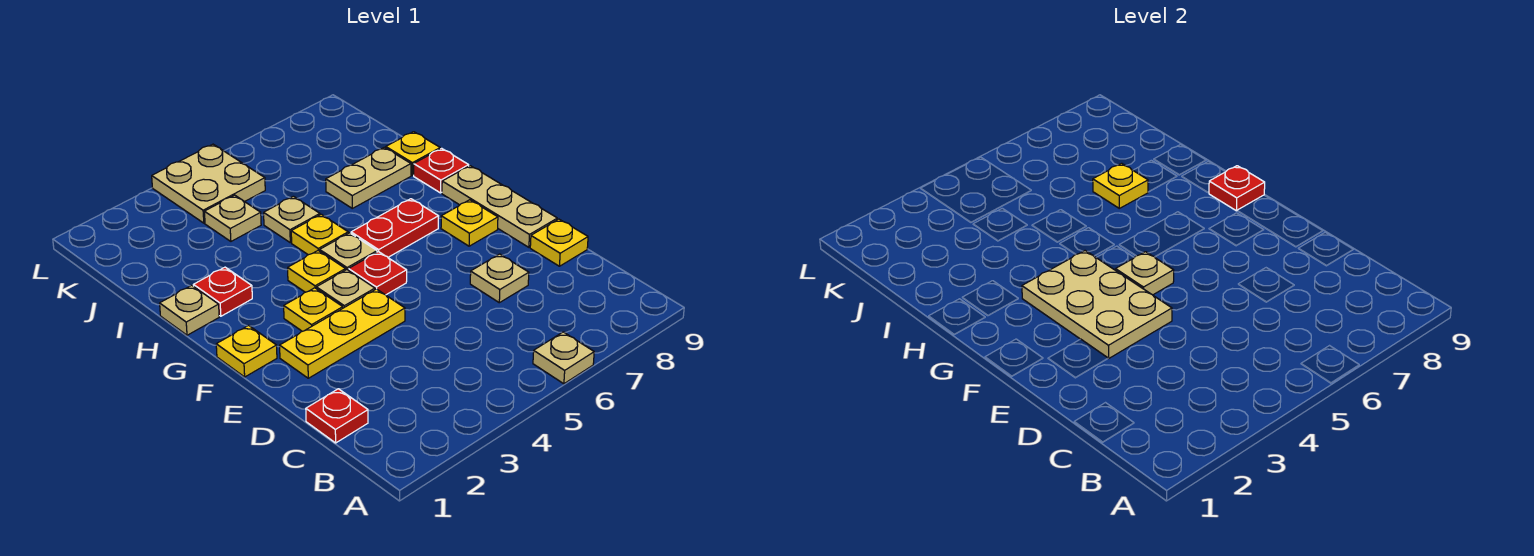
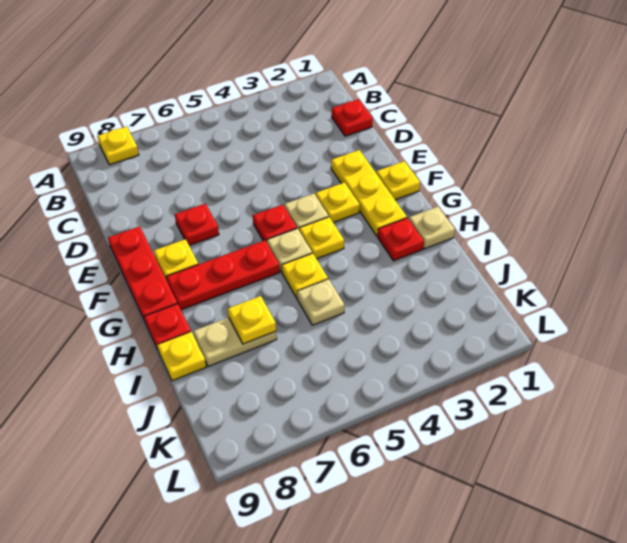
tan plate A6 level 1 -> none
tan plate D7 level 1 -> none
yellow plate D9 level 1 -> yellow plate A8 level 1
yellow plate E2:E4 level 1 -> yellow plate E2:G2 level 1
tan plate E3:G4 level 2 -> none
tan plate E9:G9 level 1 -> red plate E9:G9 level 1
tan plate F5 level 2 -> none
red plate G6:G7 level 1 -> red plate G6:G8 level 1
red plate G9 level 2 -> red plate E7 level 1
tan plate J4 level 1 -> none
tan plate K4:L5 level 1 -> none

